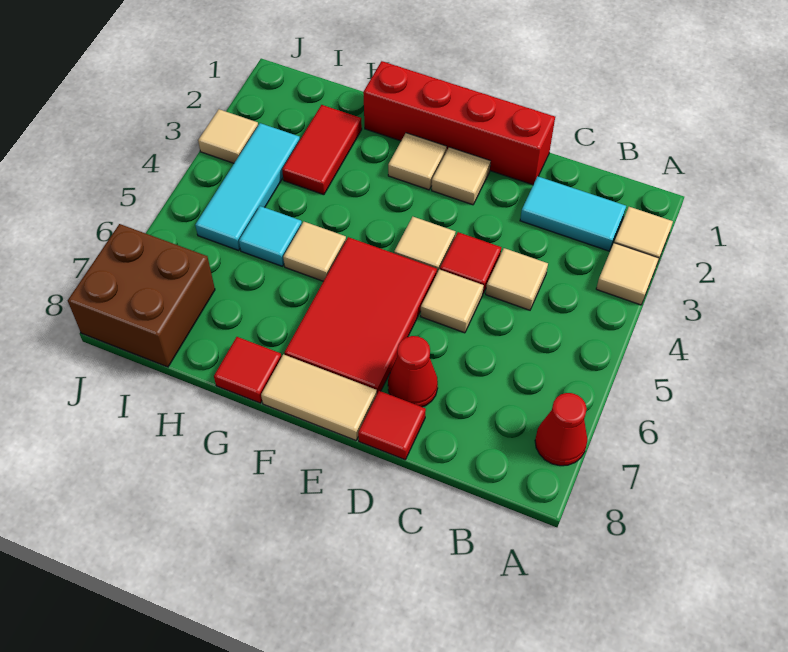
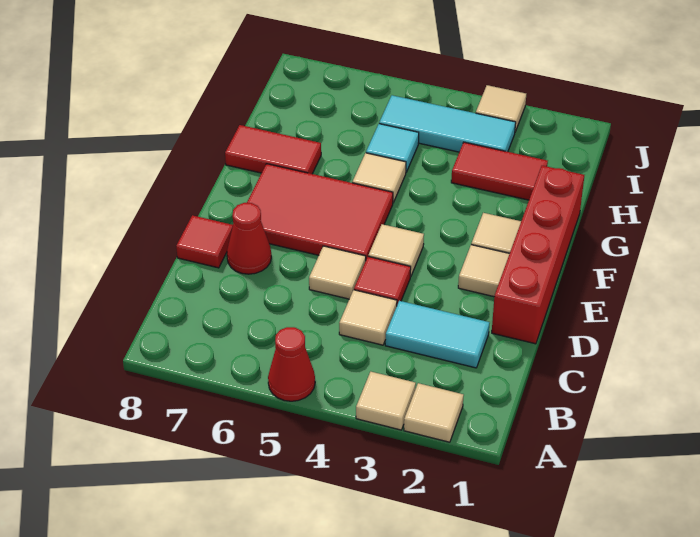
red cone A7 level 1 -> red cone A5 level 1
cyan tile B2:C2 level 1 -> cyan tile C2:C3 level 1
tan tile E8:F8 level 1 -> none
red tile G8 level 1 -> red tile G7:G8 level 1
brown brick I7:J8 level 1 -> none

